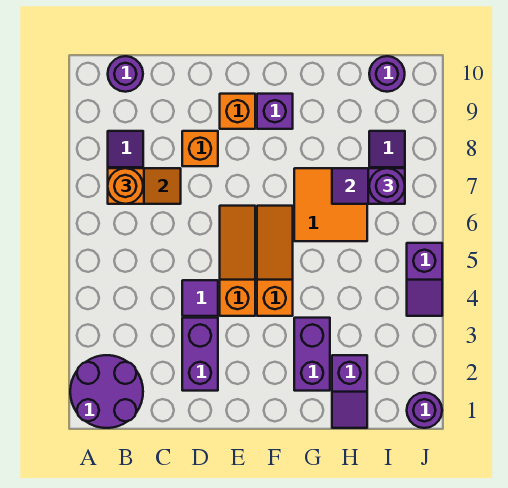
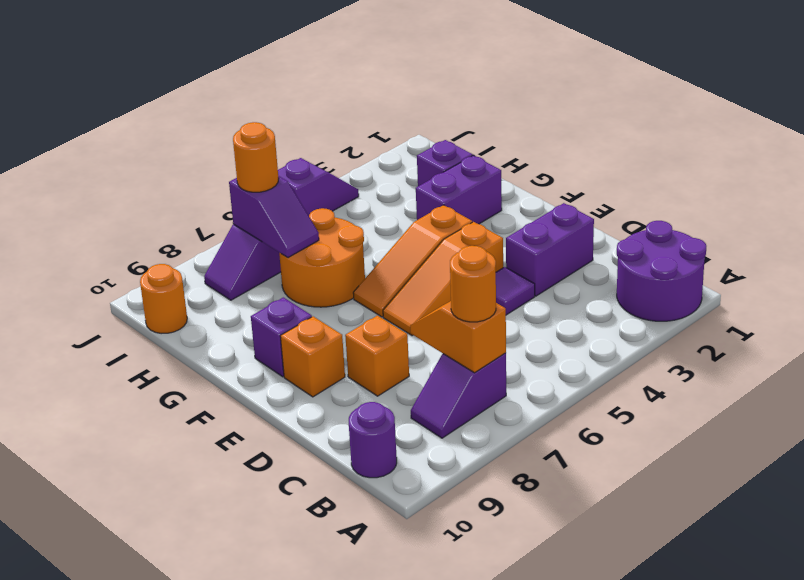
orange tile G6:H7 level 1 -> orange round brick G6:H7 level 1
purple round brick I7 level 3 -> orange round brick I7 level 3
purple round brick I10 level 1 -> orange round brick I10 level 1
purple round brick J1 level 1 -> none

